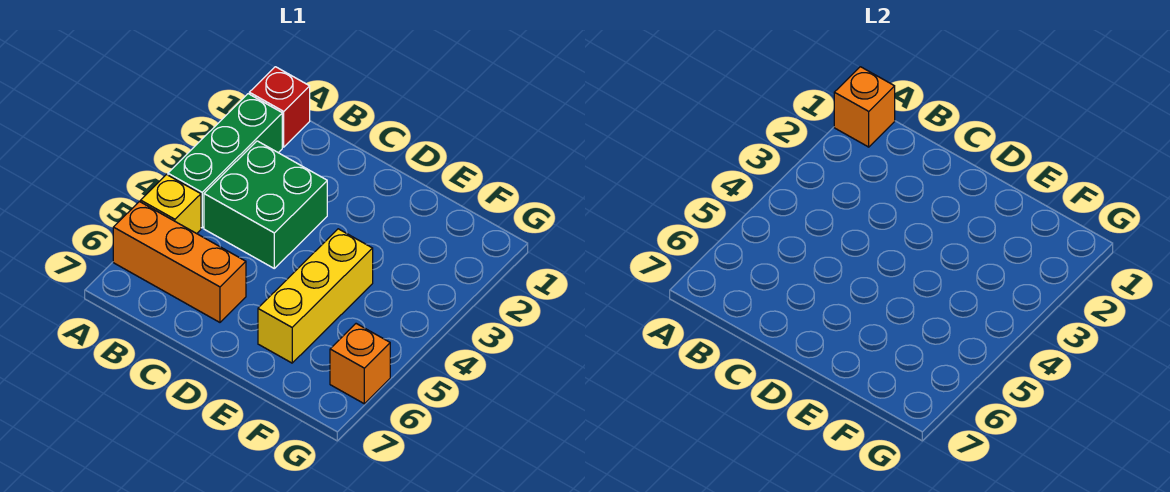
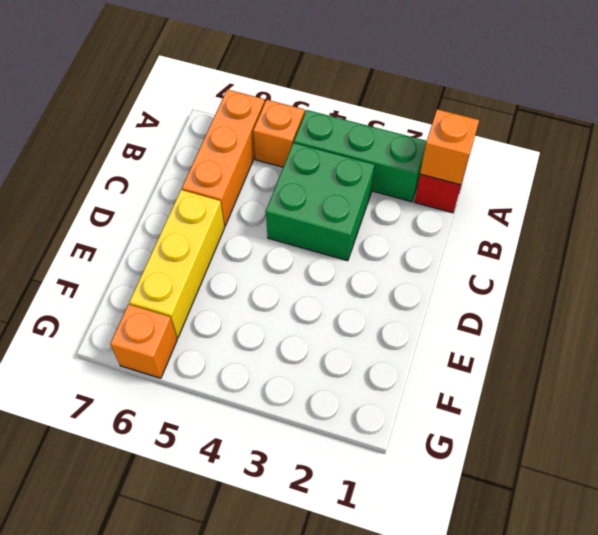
yellow brick A5 level 1 -> orange brick A5 level 1
yellow brick E4:E6 level 1 -> yellow brick D6:F6 level 1

